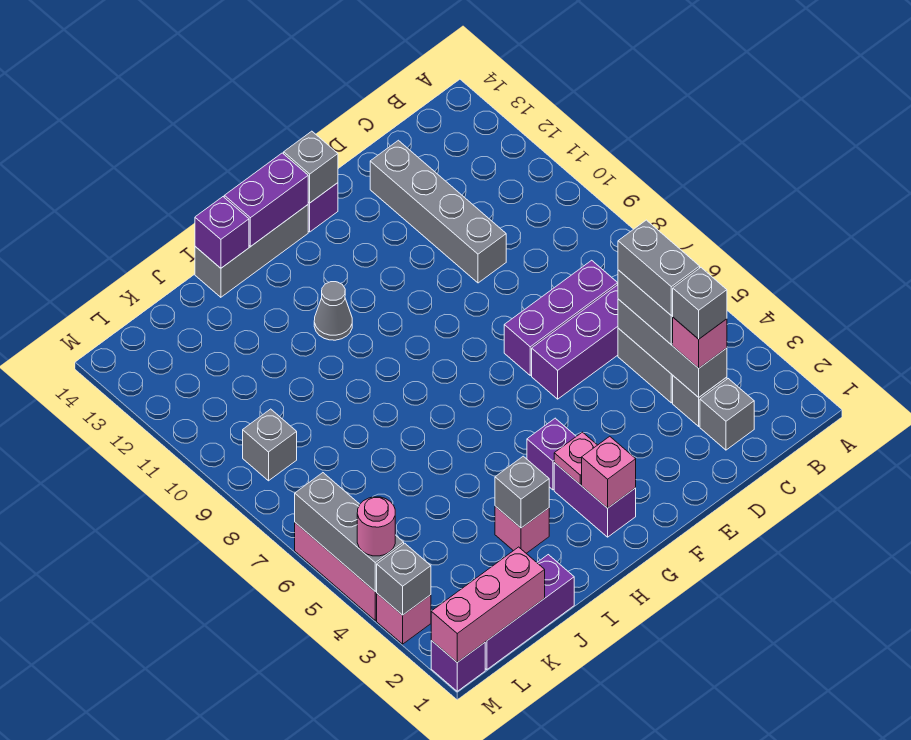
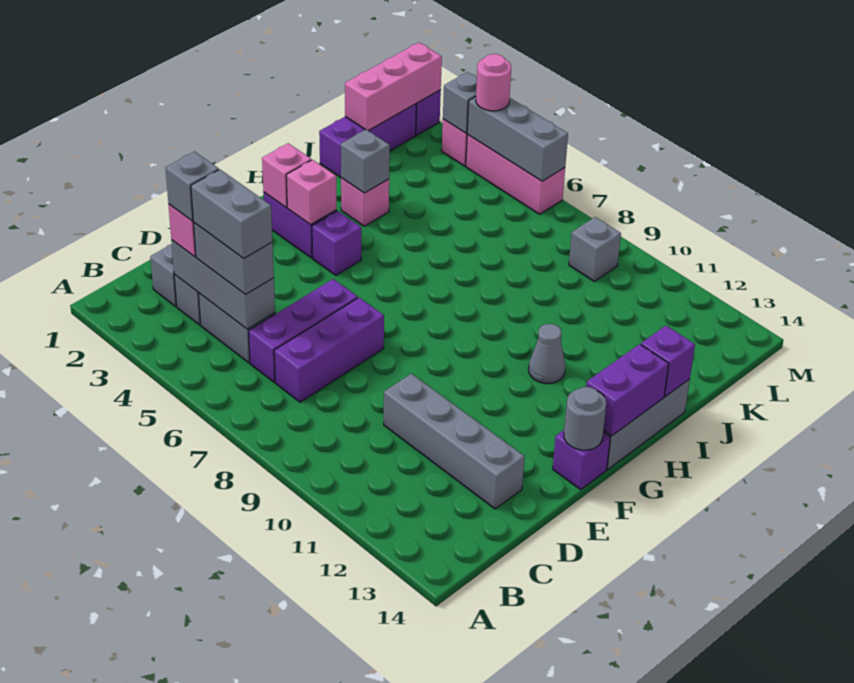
grey brick F14 level 2 -> grey round brick F14 level 2
pink plate G3 level 2 -> pink brick G3 level 2

